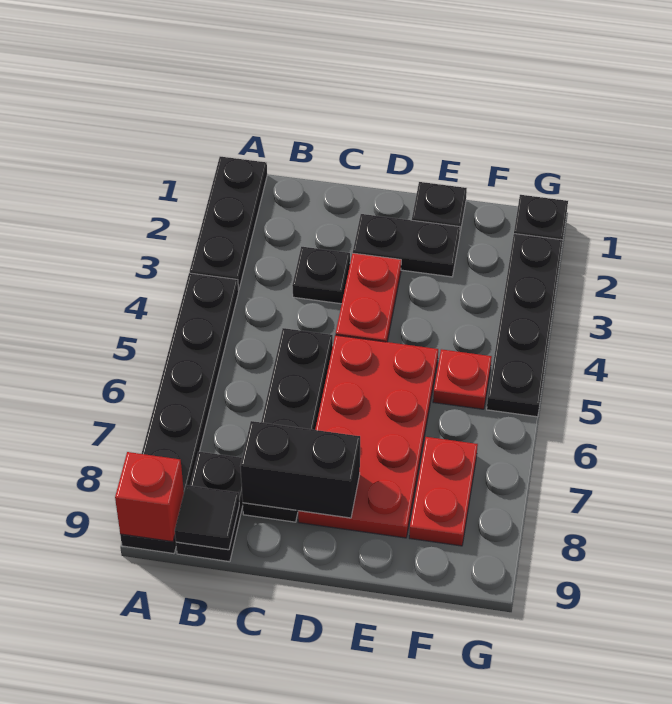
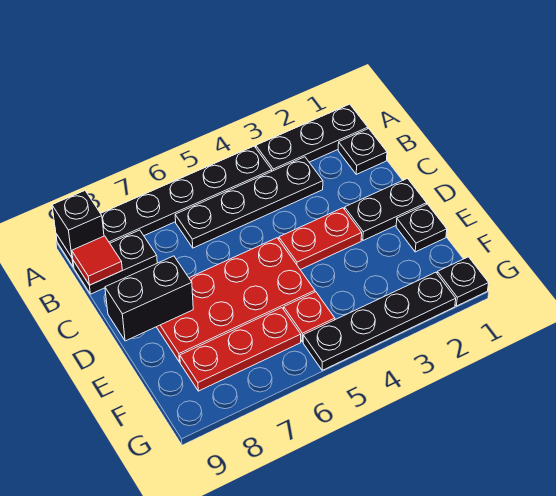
red brick A9 level 2 -> black brick A9 level 2
black tile B9 level 2 -> red tile B9 level 2
black plate C3 level 1 -> black plate B1 level 1
black plate C5:C8 level 1 -> black plate B3:B6 level 1
black brick C8:D8 level 2 -> black brick D8:D9 level 2
black plate D2:E2 level 1 -> black plate D1:D2 level 1
red plate F7:F8 level 1 -> red plate F6:F8 level 1

